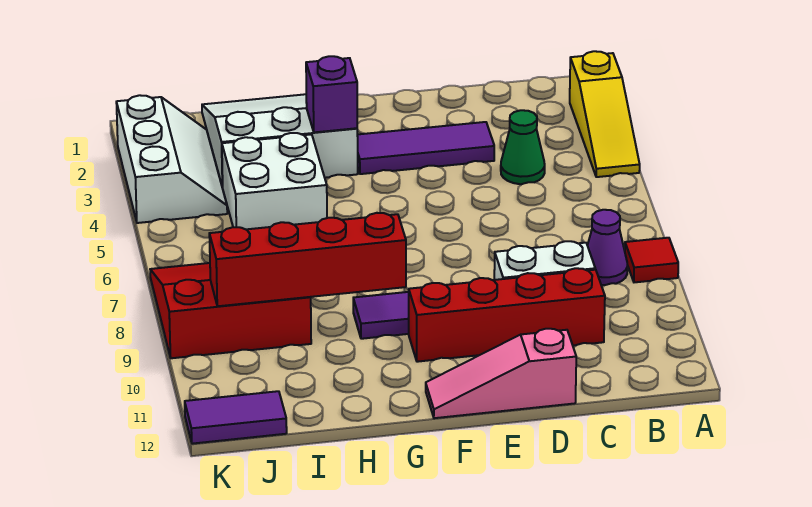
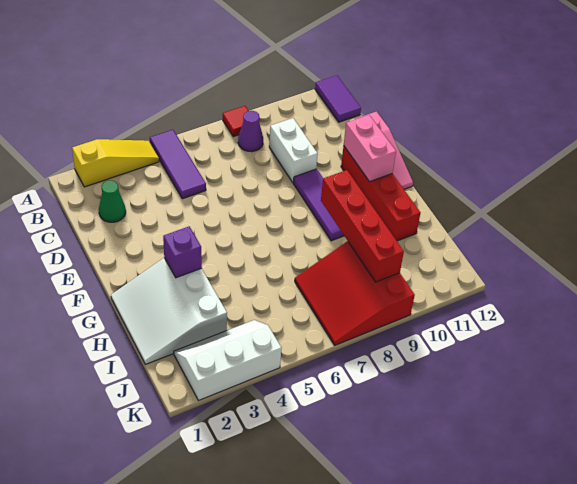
green cone C4 level 1 -> green cone C2 level 1
red brick C10:F10 level 1 -> red brick E11:H11 level 1
purple tile D3:F3 level 1 -> purple tile A5:C5 level 1
none -> pink brick E11:F11 level 2
white brick H4:I5 level 1 -> none
purple tile J12:K12 level 1 -> purple tile A12:B12 level 1

